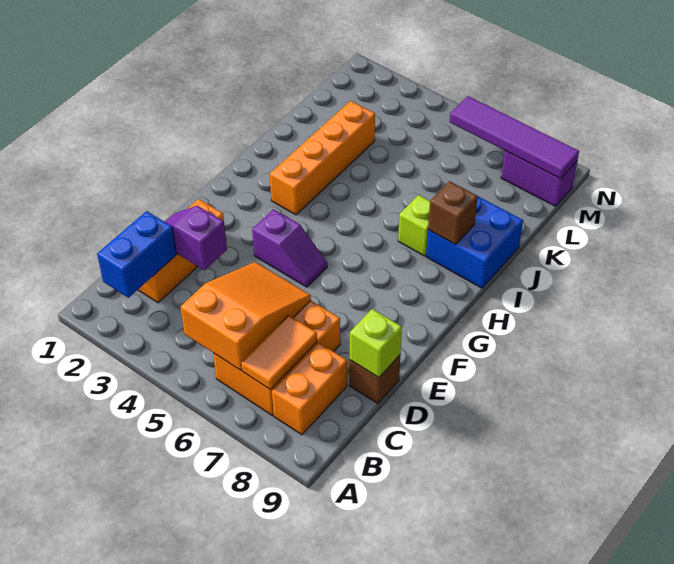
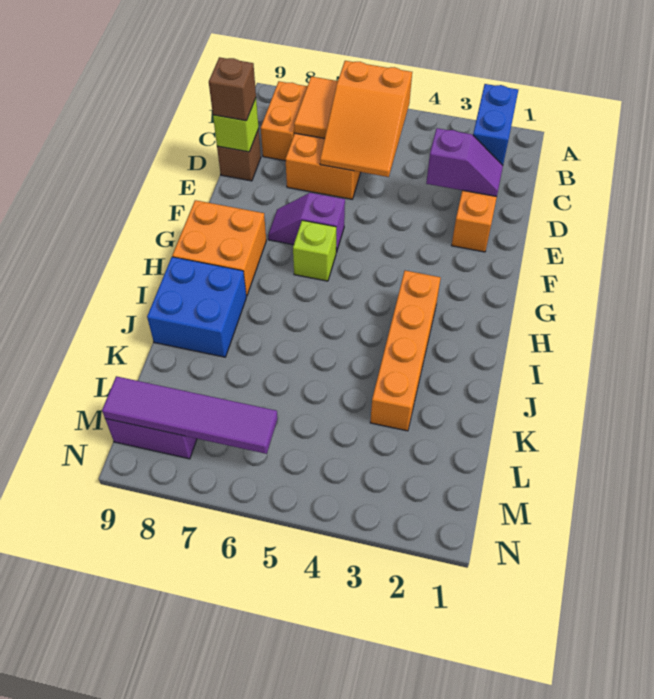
purple slope F4:F5 level 1 top 4 -> purple slope F6:F7 level 1 top 6
none -> orange brick G8:H9 level 1
lime brick I7 level 1 -> lime brick G6 level 1
brown brick I8 level 2 -> brown brick D9 level 3

